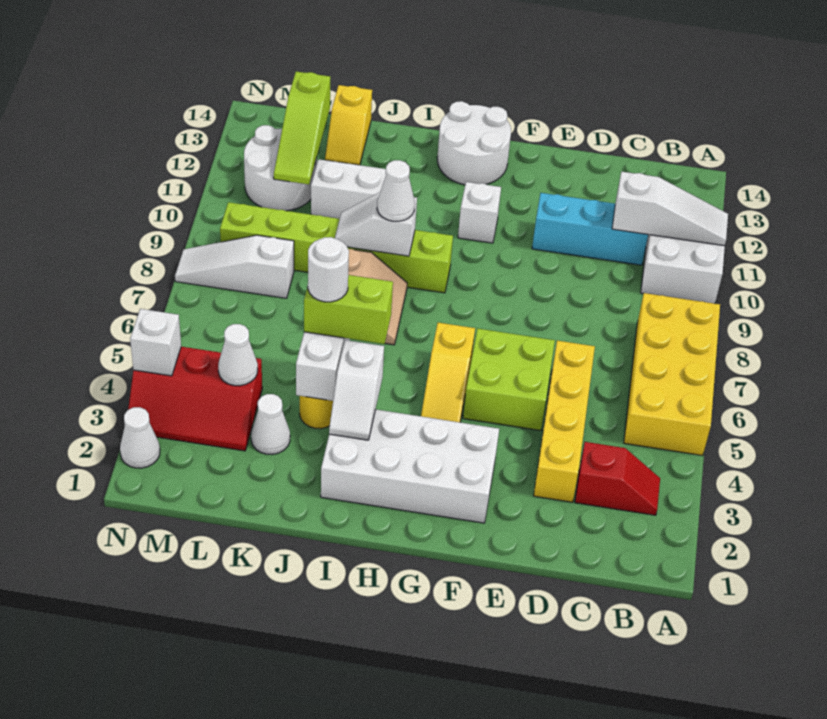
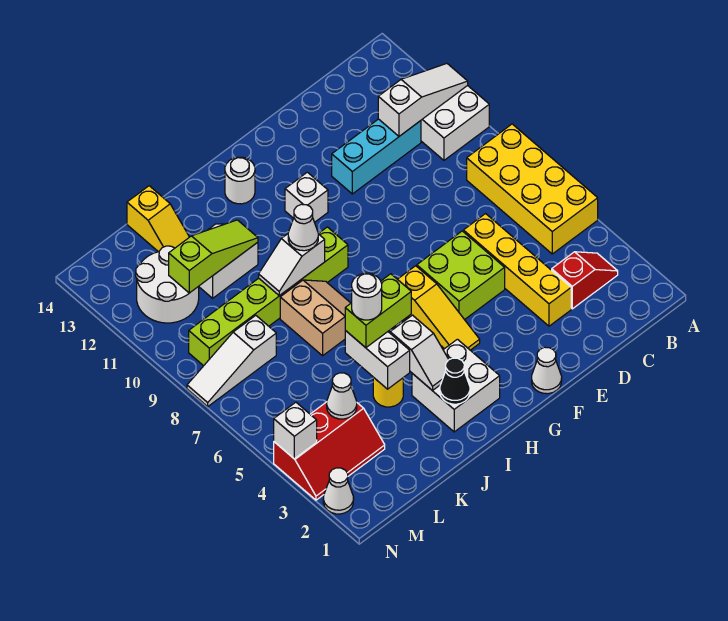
white brick F2:I3 level 1 -> white brick H2:I3 level 1
white round brick G13:H14 level 1 -> white round brick H13 level 1
none -> black cone I2 level 2
white cone K3 level 1 -> white cone F1 level 1
lime slope L11:L13 level 2 top 13 -> lime slope J11:L11 level 2 top L

